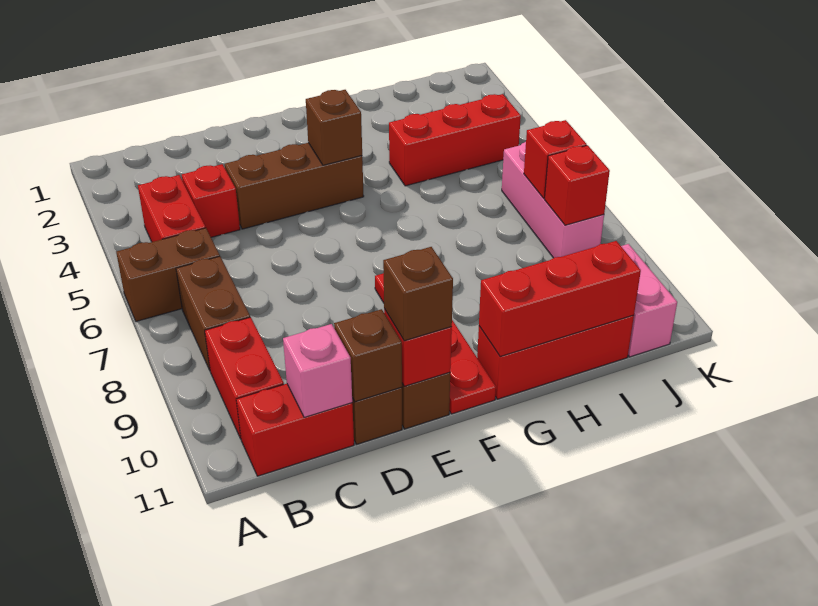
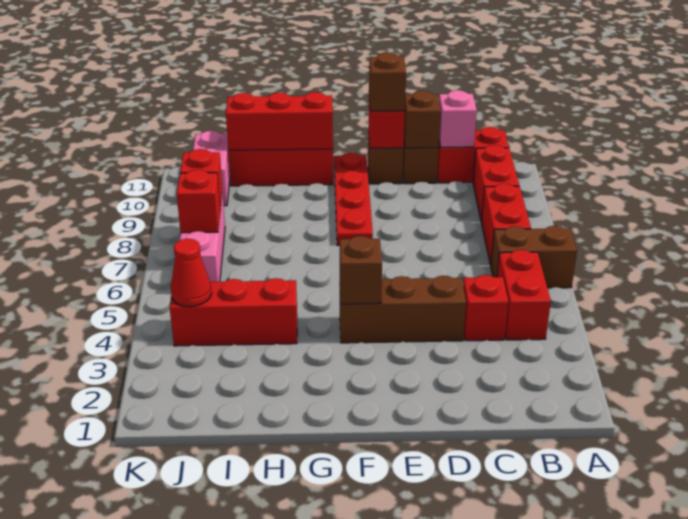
brown brick B7:B8 level 1 -> red brick B7:B8 level 1
none -> red cone J4 level 2

